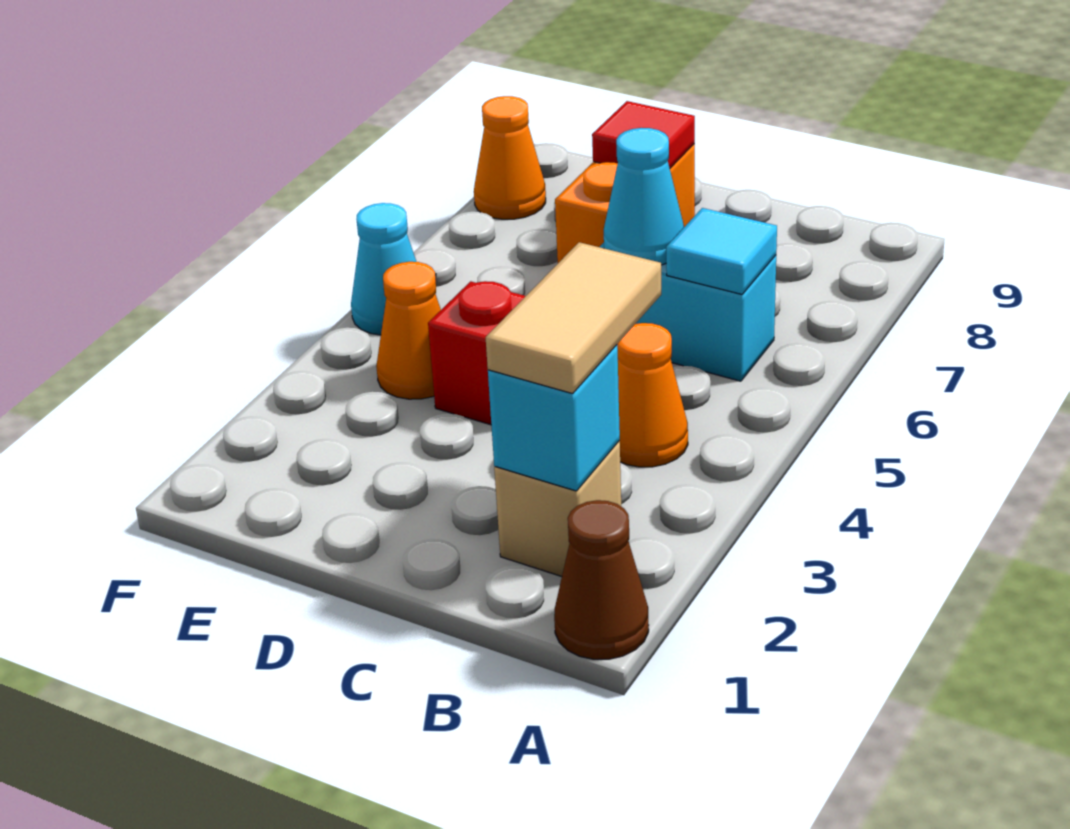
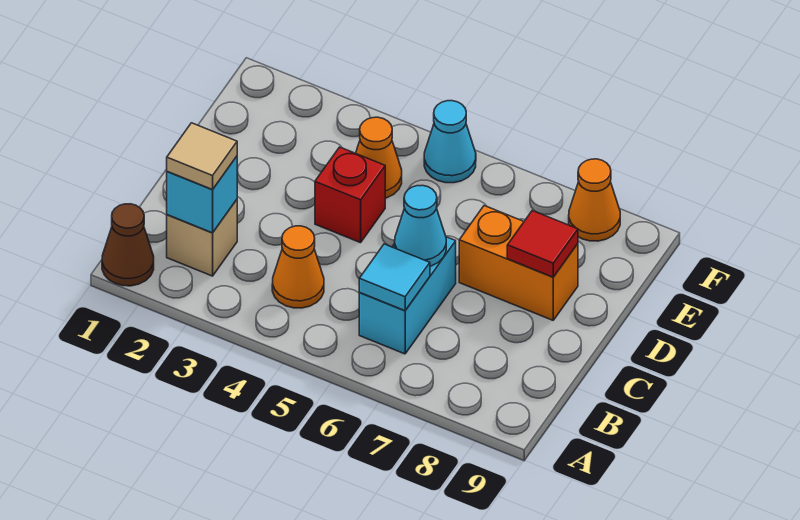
tan tile B2:B3 level 3 -> tan tile B2 level 3

